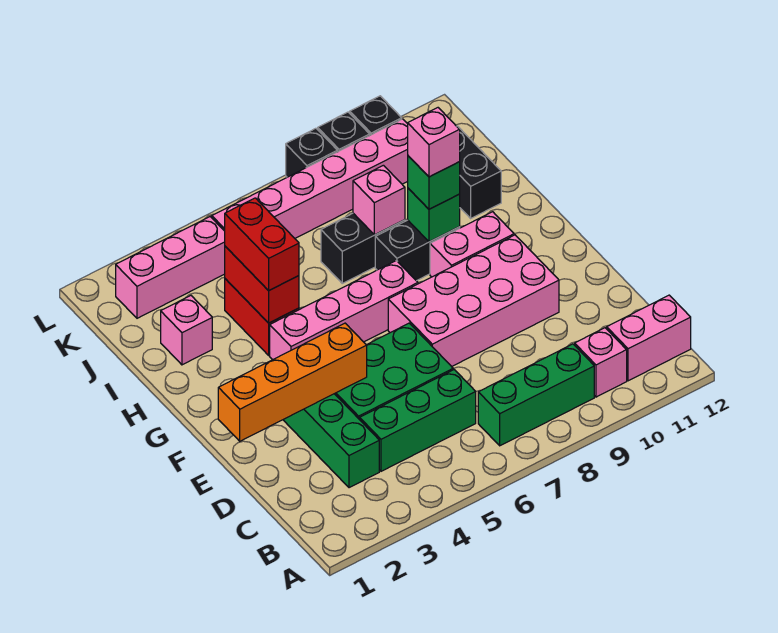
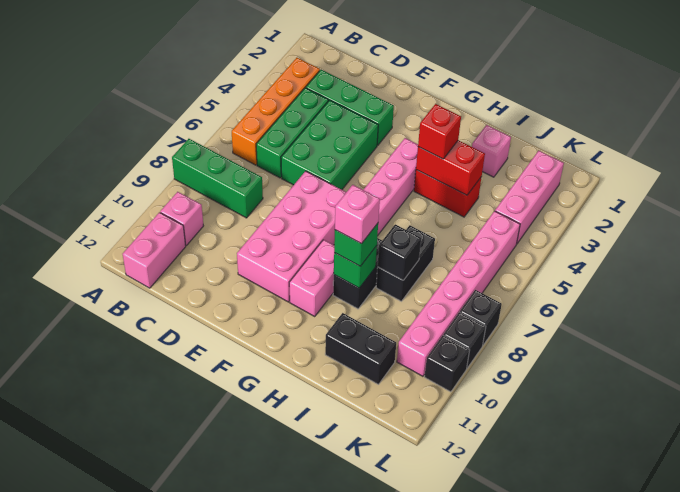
green brick B7:B9 level 1 -> green brick A8:C8 level 1
orange brick E1:E4 level 2 -> orange brick B3:B6 level 1
red brick H4:I4 level 3 -> red brick H4 level 3
pink brick I8 level 2 -> black brick I8 level 2

